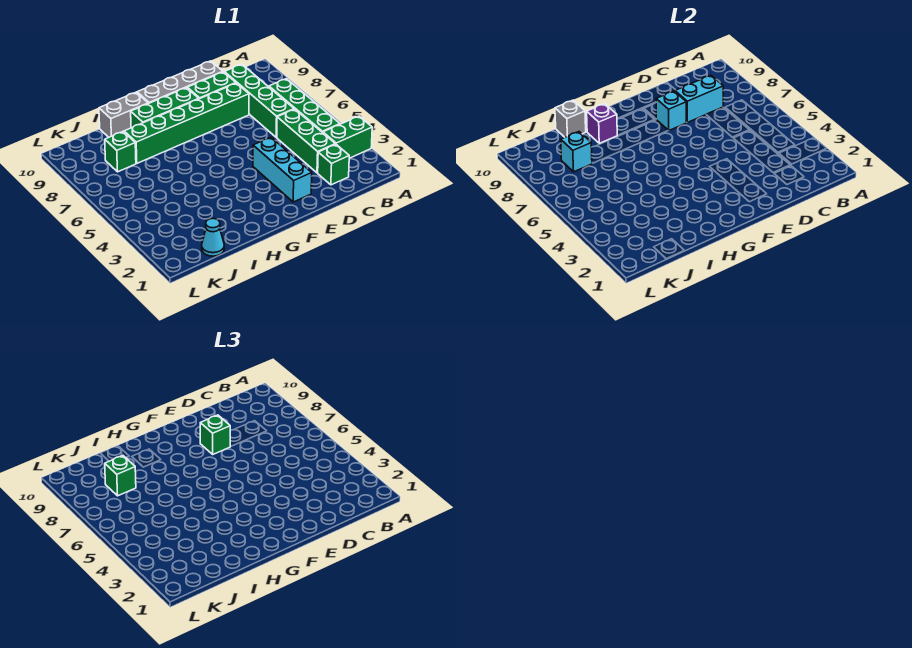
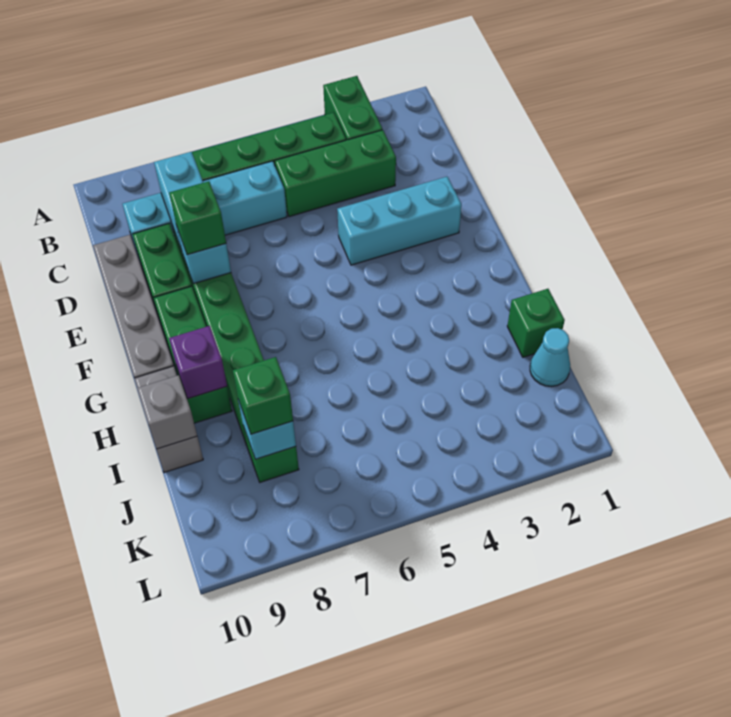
green brick C2 level 1 -> green brick I1 level 1
green brick C6:C9 level 1 -> cyan brick C6:C9 level 1

